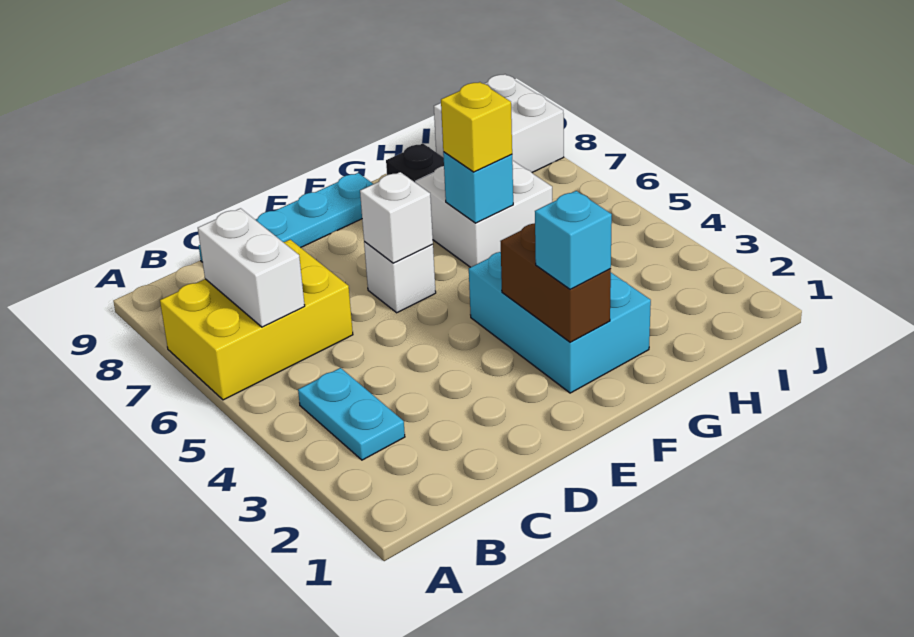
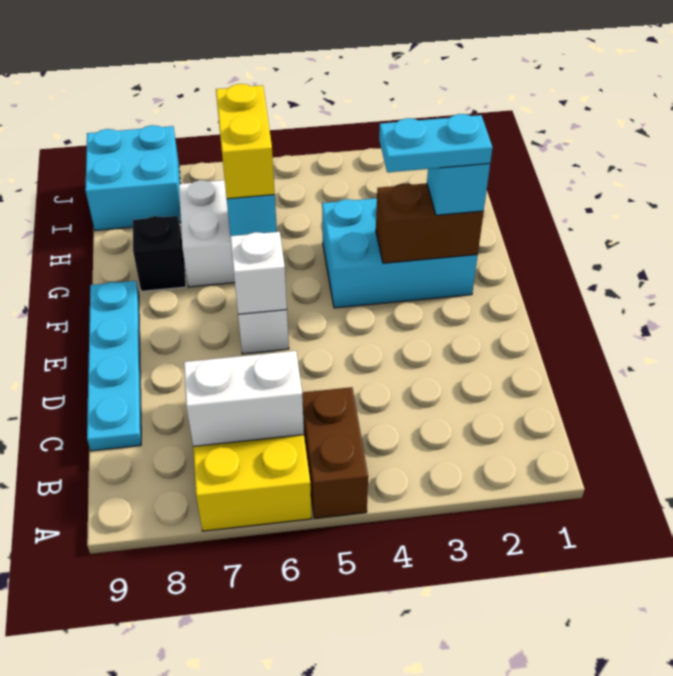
none -> brown brick A5:B5 level 1
cyan plate B3:B4 level 1 -> cyan plate F2:F3 level 4
yellow brick G6 level 3 -> yellow brick G6:H6 level 3
white brick I8:J9 level 1 -> cyan brick I8:J9 level 1

